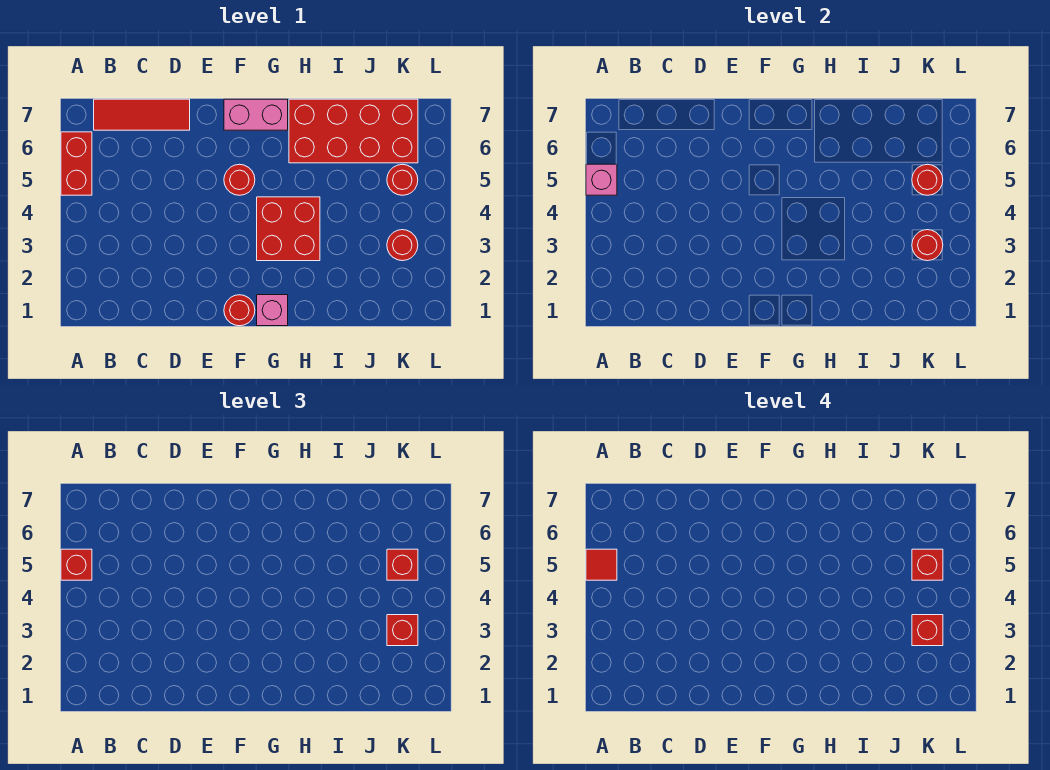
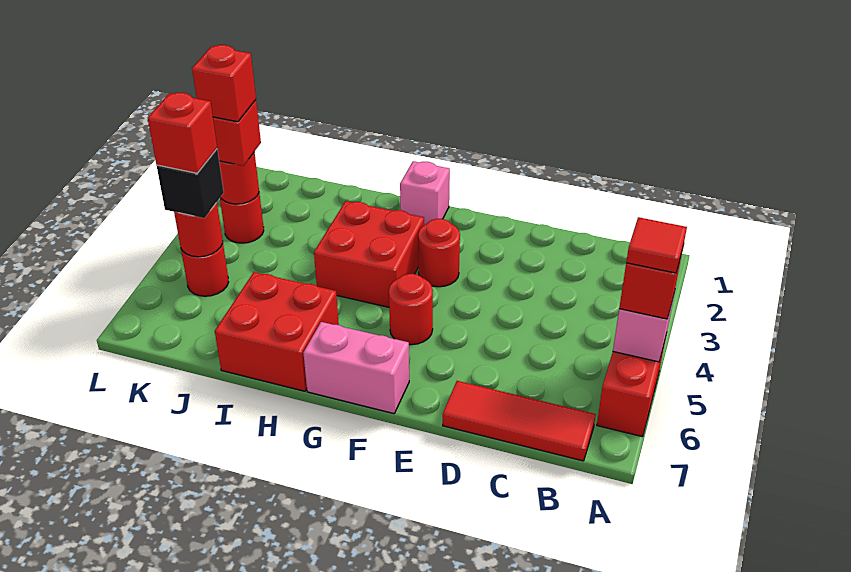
red round brick F1 level 1 -> red round brick F3 level 1
red brick H6:K7 level 1 -> red brick H6:I7 level 1
red brick K5 level 3 -> black brick K5 level 3

